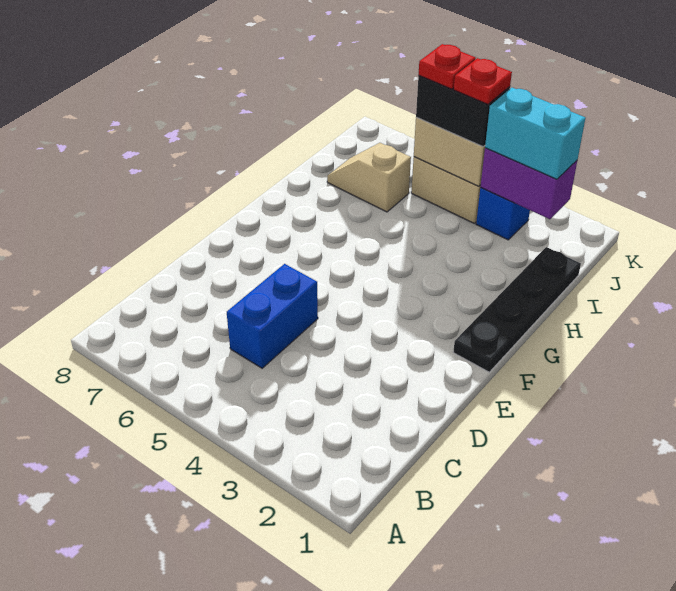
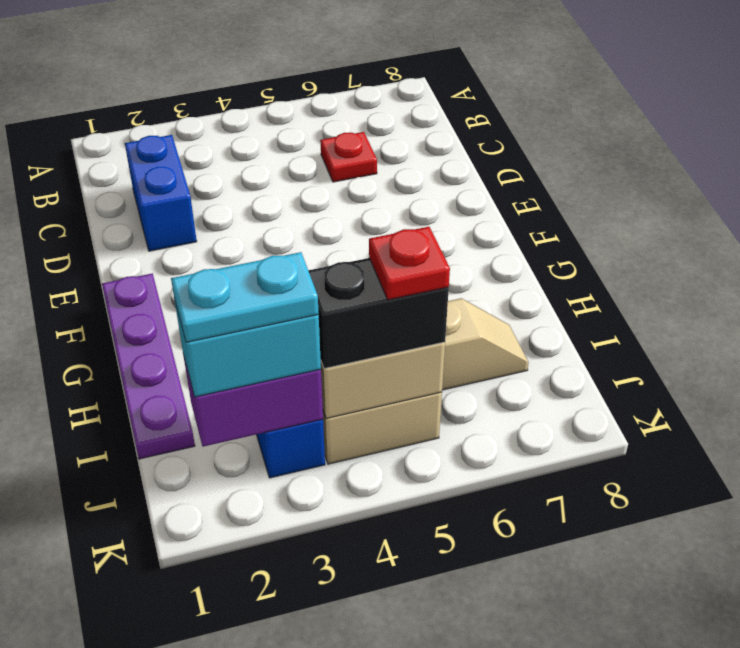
blue brick C5:D5 level 1 -> blue brick C2:D2 level 1
black plate F1:I1 level 1 -> purple plate F1:I1 level 1
none -> cyan plate J2:J3 level 4
red plate J4 level 4 -> red plate C6 level 1

